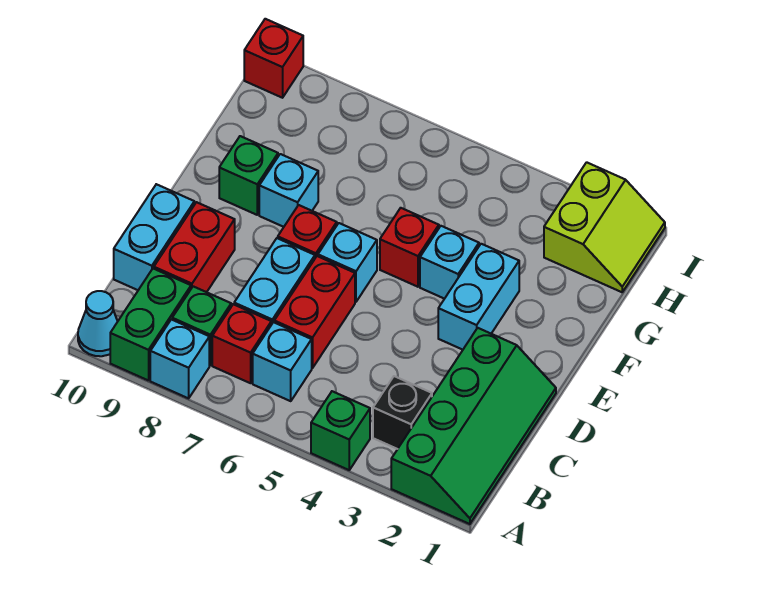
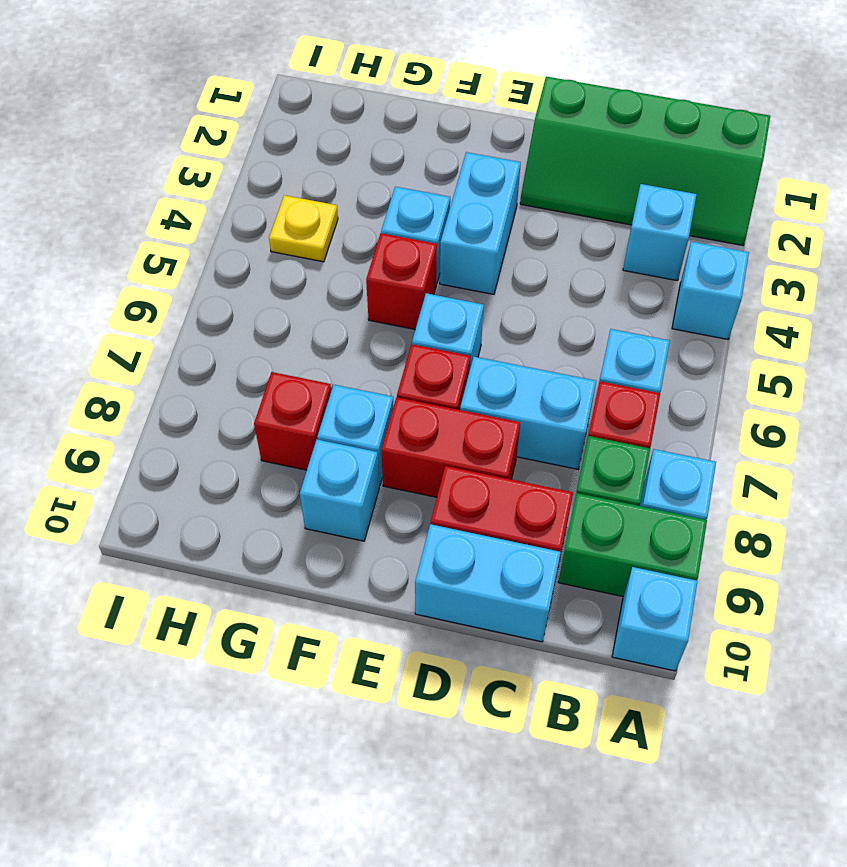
green slope A1:D2 level 1 top 2 -> green slope A1:D2 level 1 top 1
green brick A4 level 1 -> cyan brick A4 level 1
cyan cone A10 level 1 -> cyan brick A10 level 1
black brick B3 level 1 -> cyan brick B3 level 1
red brick C6:D6 level 1 -> red brick D8:E8 level 1
cyan brick E3:F3 level 1 -> cyan brick E3:E4 level 1
green brick F9 level 1 -> cyan brick F9 level 1
lime slope H1:I2 level 1 top 2 -> none
none -> yellow plate H4 level 1
red brick I10 level 1 -> red brick G8 level 1

